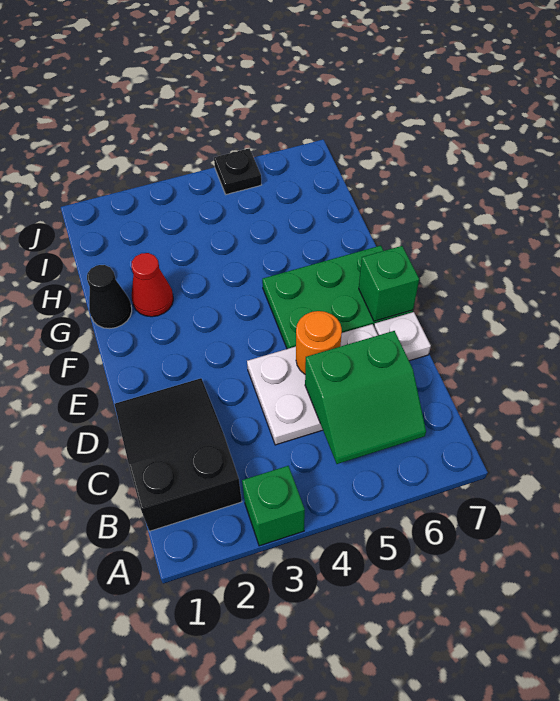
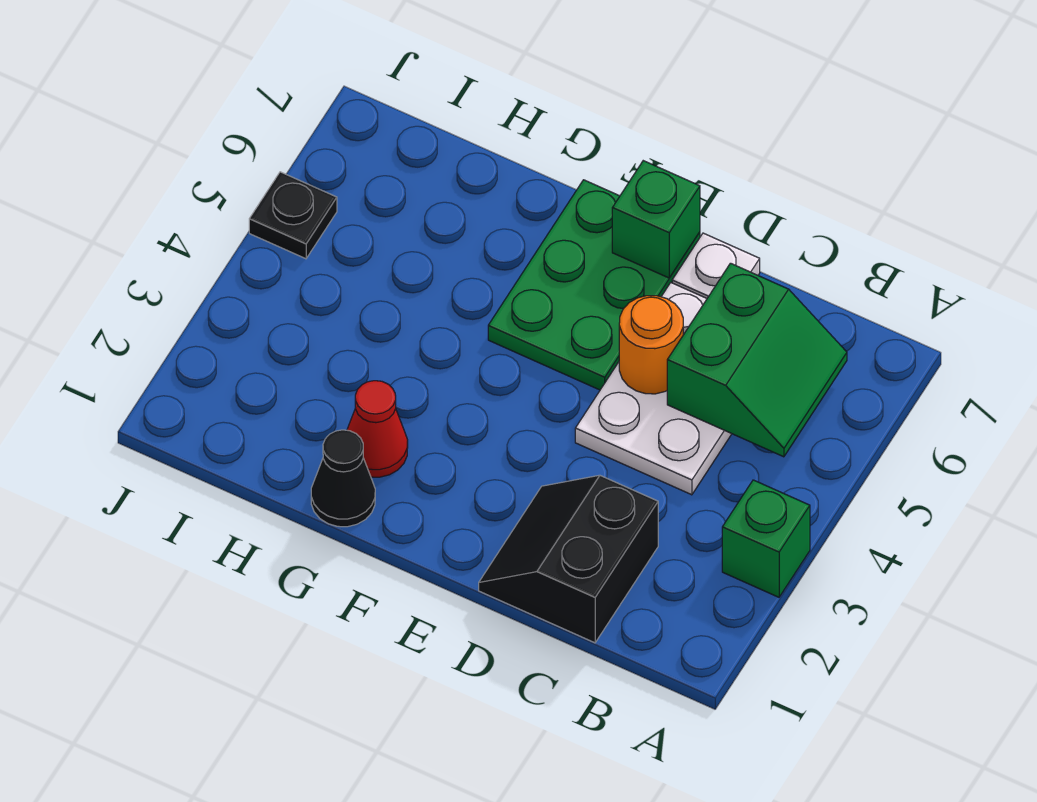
black slope B1:D2 level 1 top B -> black slope C1:D2 level 1 top C

